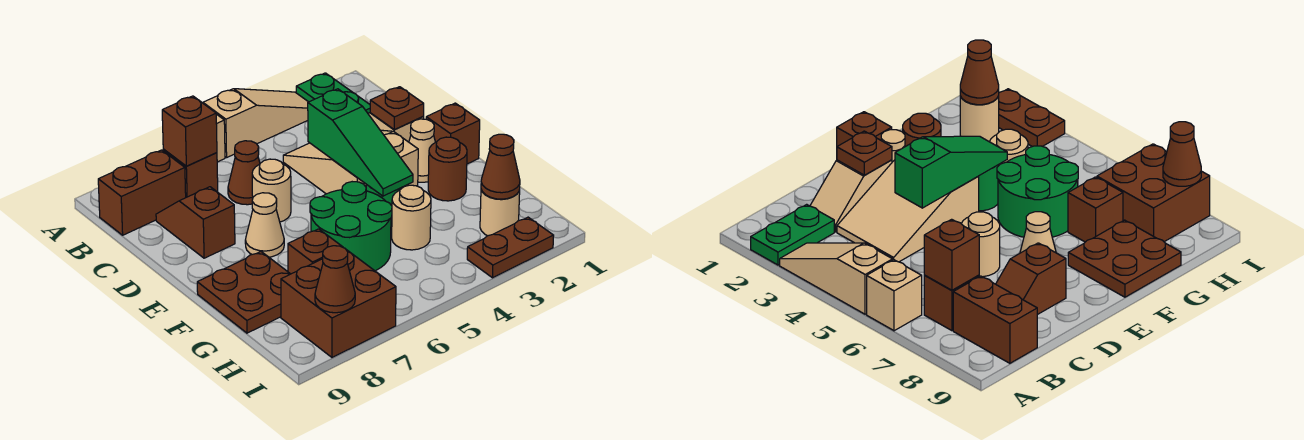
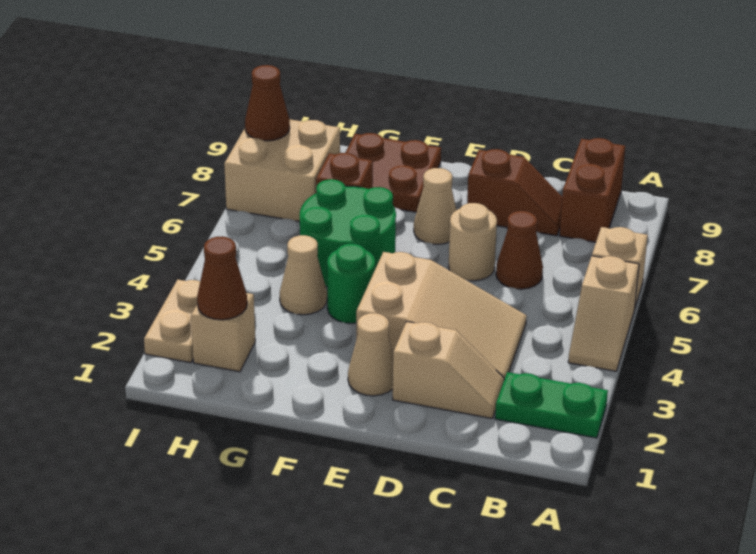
tan slope A3:A5 level 1 top 5 -> tan slope A4:A5 level 1 top 5
brown brick B7 level 1 -> none
brown brick B7 level 2 -> none
brown plate D2 level 2 -> none
green slope D4:F4 level 2 top D -> none
brown brick E1 level 1 -> none
brown round brick F2 level 1 -> none
tan round brick G4 level 1 -> tan cone G4 level 1
tan round brick H2 level 1 -> tan brick H2 level 1
brown brick H7:I8 level 1 -> tan brick H7:I8 level 1
brown plate I2:I3 level 1 -> tan plate I2:I3 level 1

